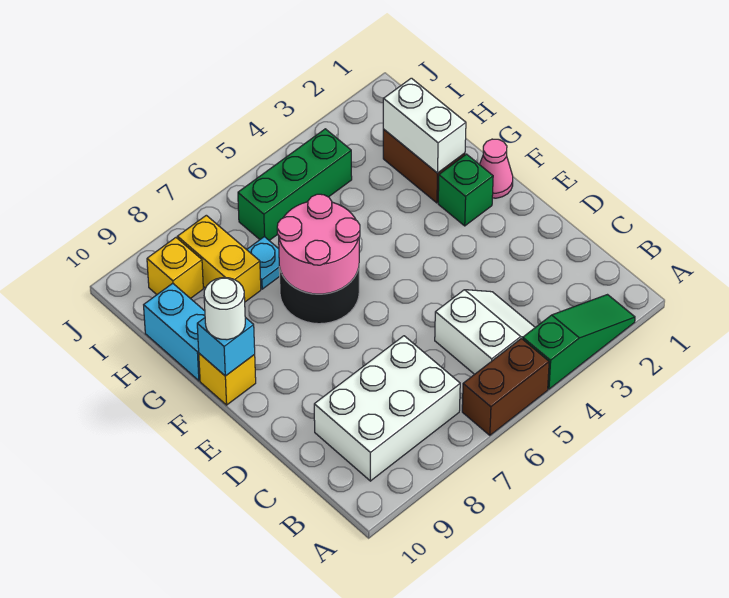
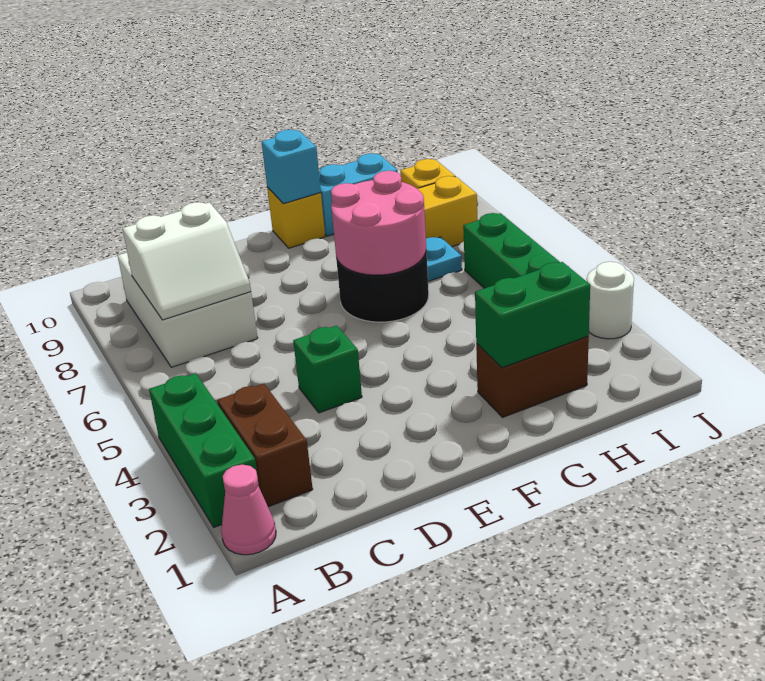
green slope A2:A4 level 1 top 4 -> green brick A2:A4 level 1
brown brick A5:A6 level 1 -> brown brick B2:B3 level 1
white slope B4:C5 level 1 top 5 -> white slope B7:C8 level 2 top 8
pink cone F1 level 1 -> pink cone A1 level 1
green brick F2 level 1 -> green brick D4 level 1
white round brick F10 level 3 -> white round brick J3 level 1
white brick G2:H2 level 2 -> green brick G2:H2 level 2

